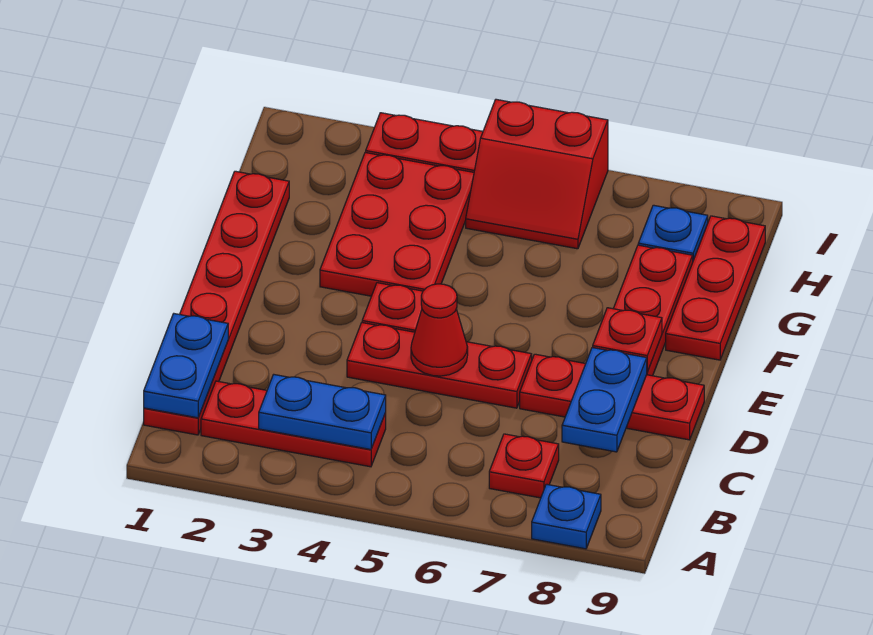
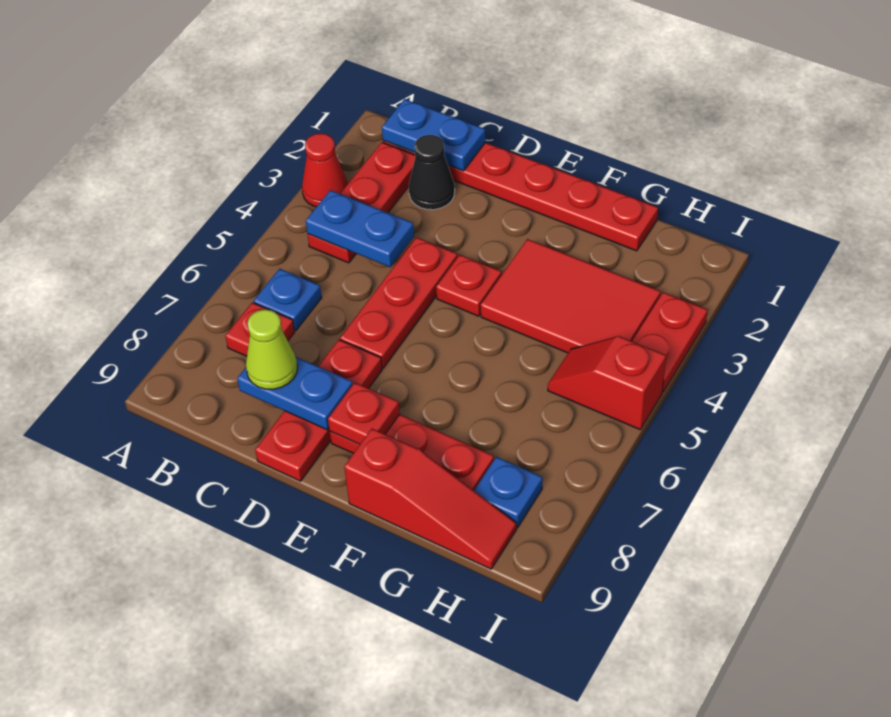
blue plate A8 level 1 -> blue plate B6 level 1
blue plate B3:B4 level 2 -> blue plate B4:C4 level 2
none -> black cone C2 level 1
none -> lime cone C8 level 3
red cone D5 level 2 -> red cone A3 level 1
red plate F3:H4 level 1 -> red tile F3:H4 level 1
red plate F9:H9 level 1 -> red slope F9:H9 level 1 top F
red slope H5:I6 level 1 top I -> red slope H5:I5 level 1 top I

